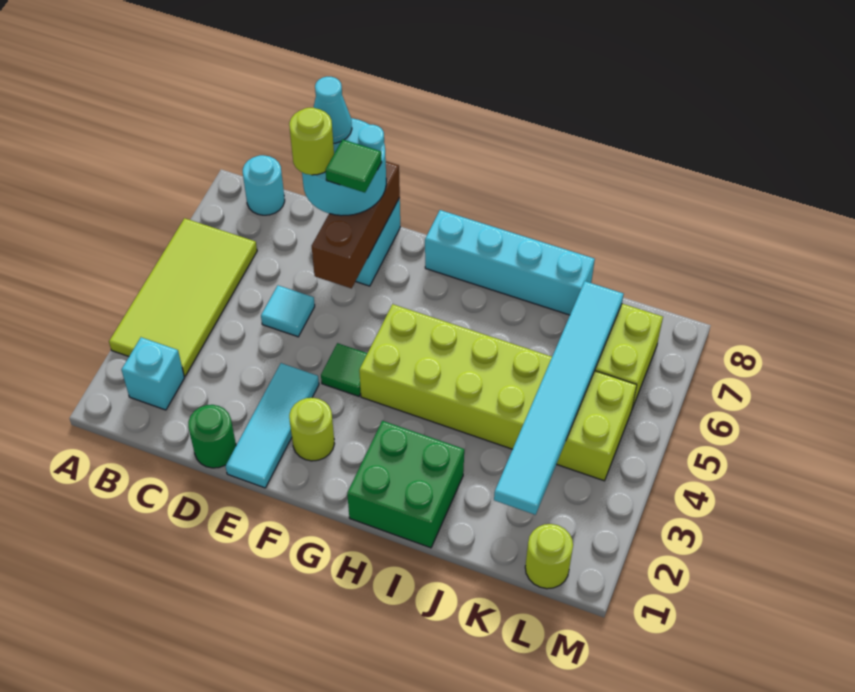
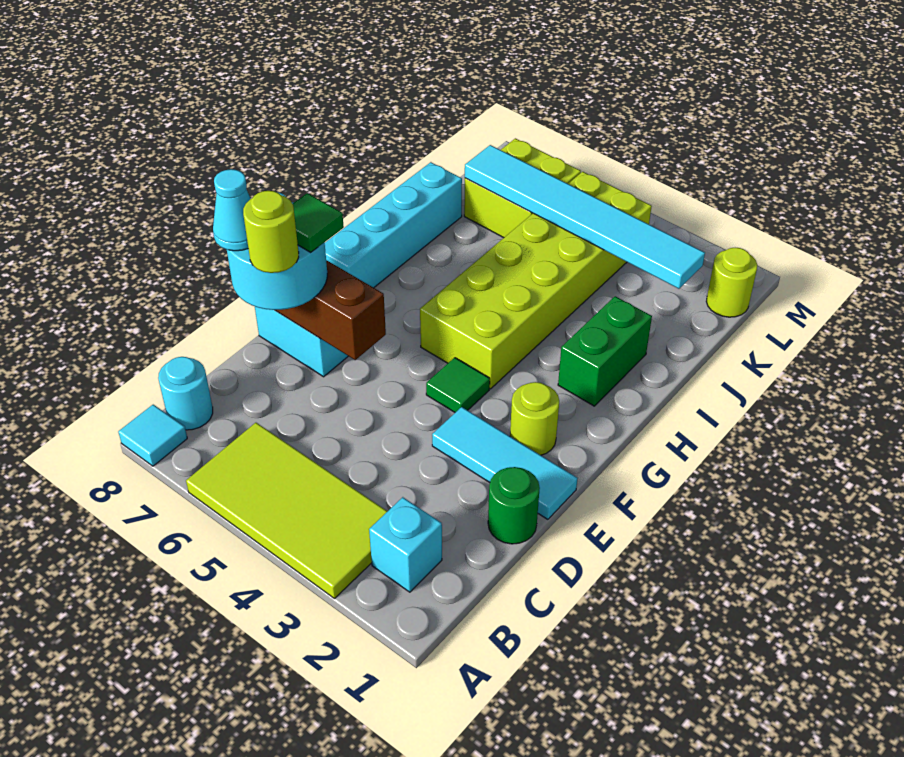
cyan tile D5 level 1 -> cyan tile A8 level 1
green brick H1:I2 level 1 -> green brick H2:I2 level 1

